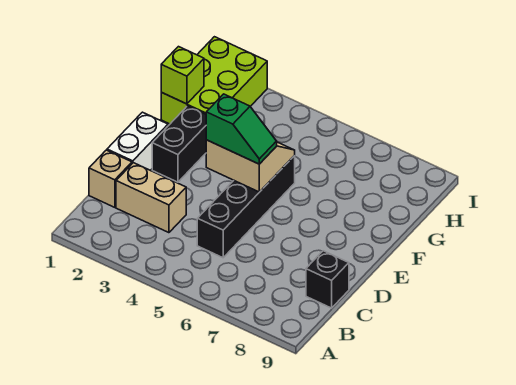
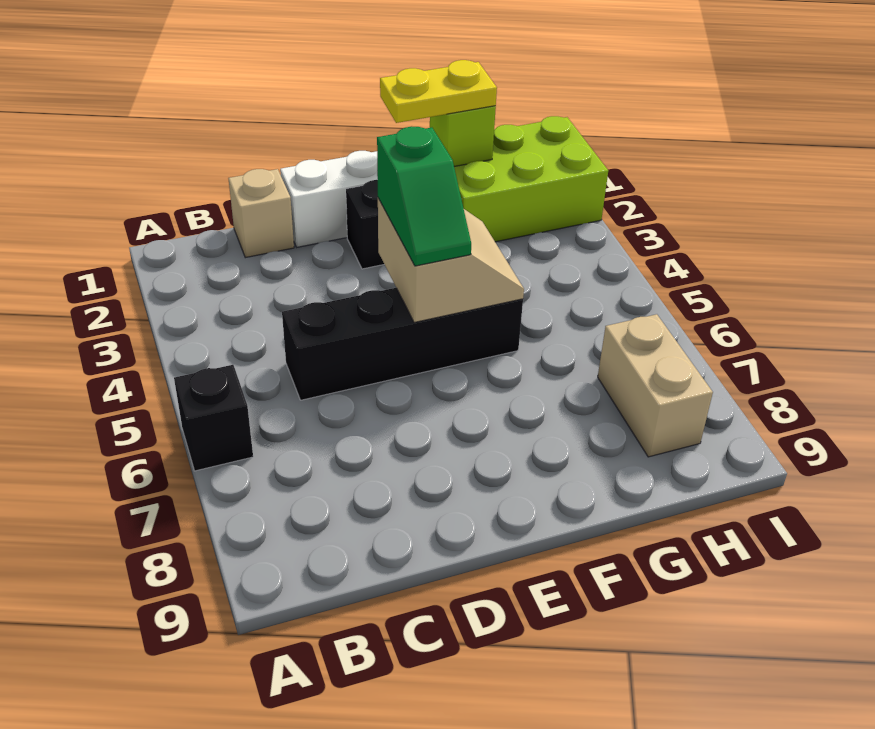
tan brick C2:C3 level 1 -> tan brick H7:H8 level 1
black brick C9 level 1 -> black brick A6 level 1
none -> yellow plate F1:G1 level 3

